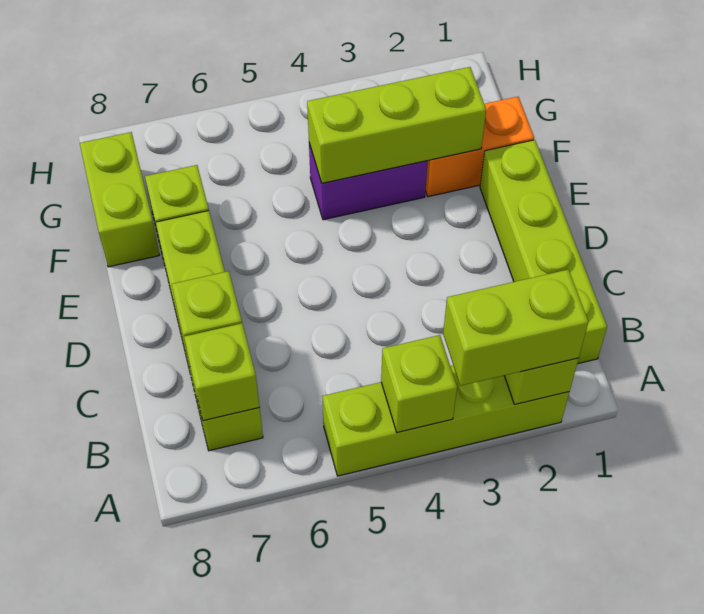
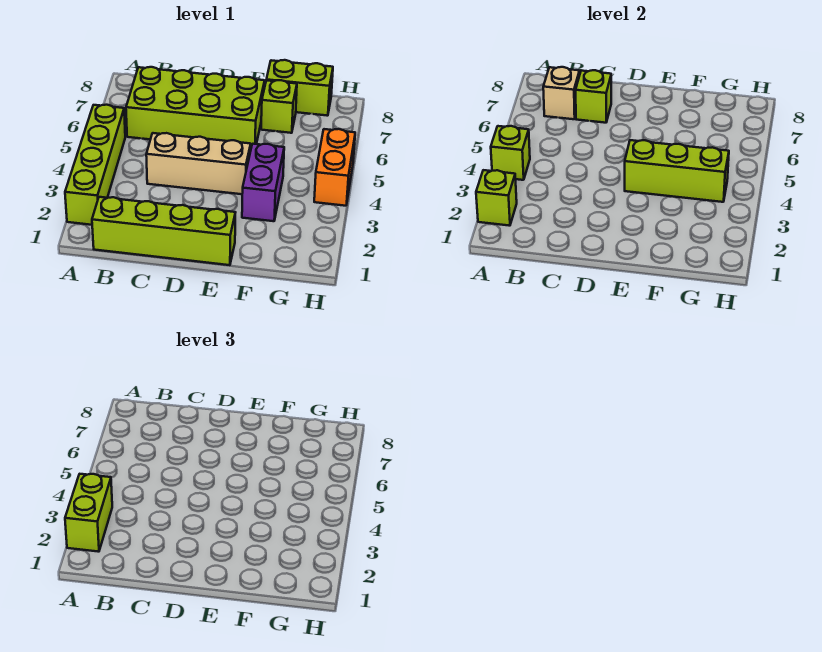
lime brick B7:E7 level 1 -> lime brick B6:E7 level 1
lime brick B7 level 2 -> tan brick B7 level 2
none -> tan brick C4:E4 level 1
orange brick F1:F2 level 1 -> orange brick H4:H5 level 1
lime brick F2:F4 level 2 -> lime brick E4:G4 level 2

